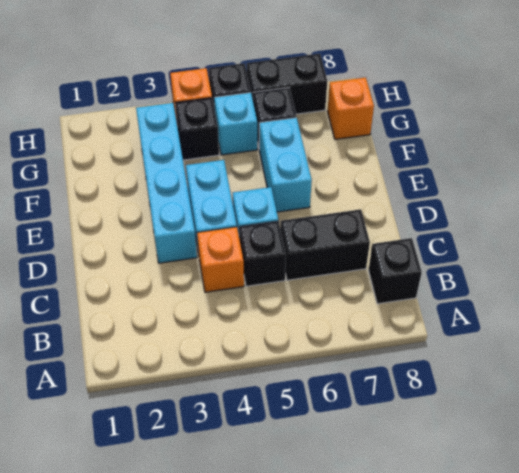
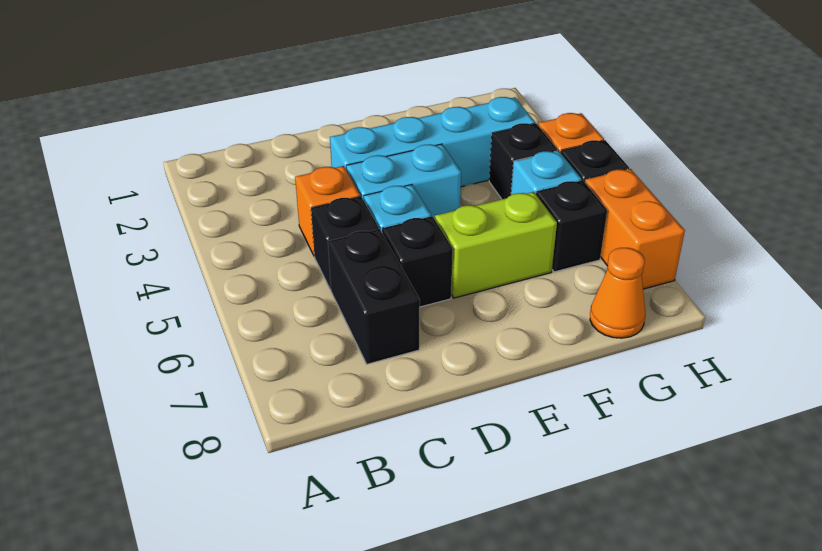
black brick B8 level 1 -> black brick D6 level 1
cyan brick E6:F6 level 1 -> lime brick E6:F6 level 1
orange brick G8 level 1 -> orange cone G8 level 1
black brick H6:H7 level 1 -> orange brick H6:H7 level 1

